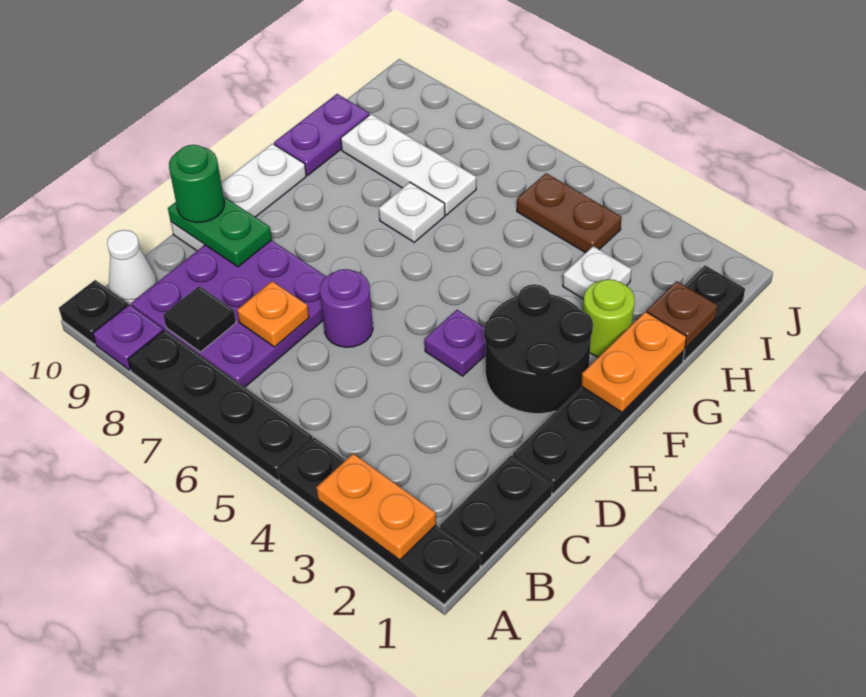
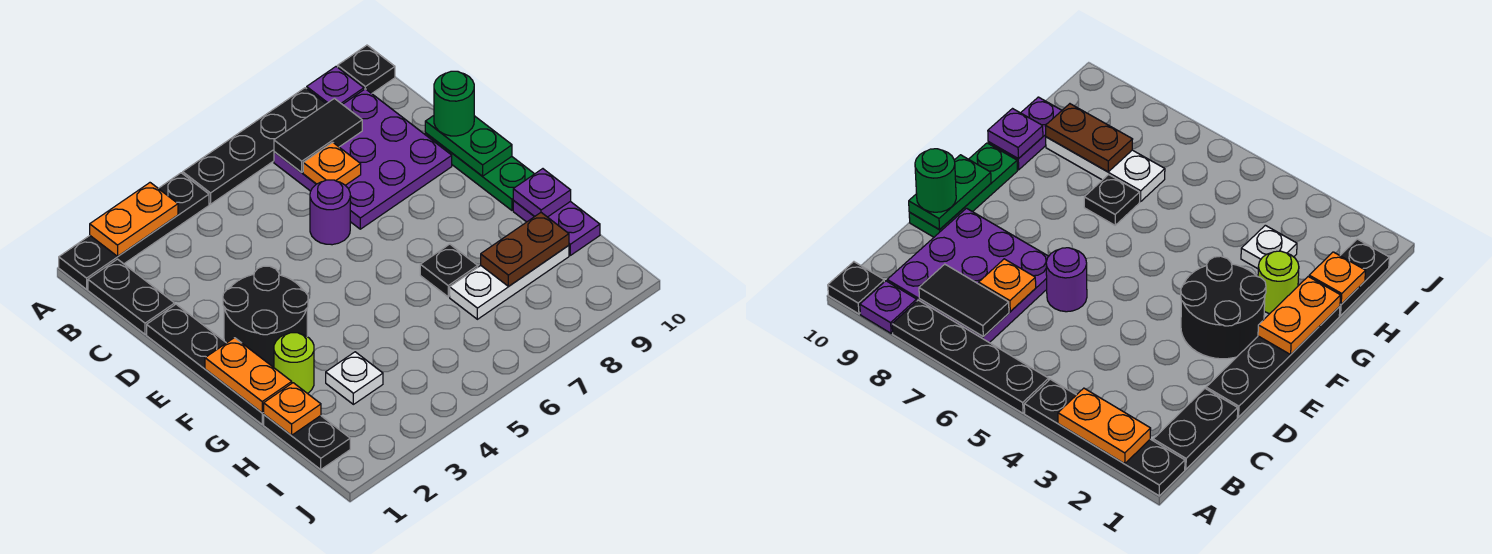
black tile B8 level 2 -> black tile B7:B8 level 2
white cone B10 level 1 -> none
green plate D9:D10 level 2 -> green plate D10:E10 level 2
white plate D10:F10 level 1 -> green plate D10:F10 level 1
purple plate E4 level 1 -> purple plate G10 level 2
white plate G7 level 1 -> black plate G7 level 1
brown plate H1 level 2 -> orange plate H1 level 2
brown plate I4:I5 level 1 -> brown plate H8:H9 level 2

